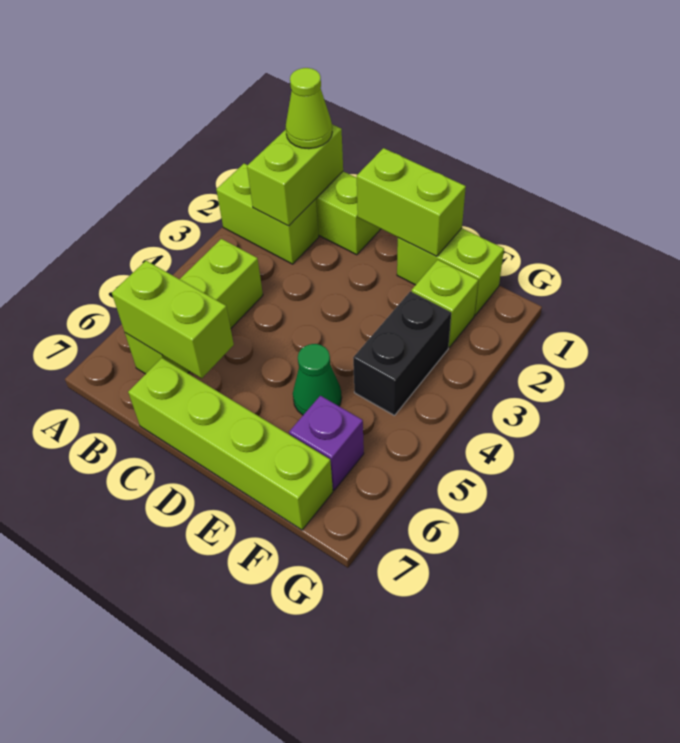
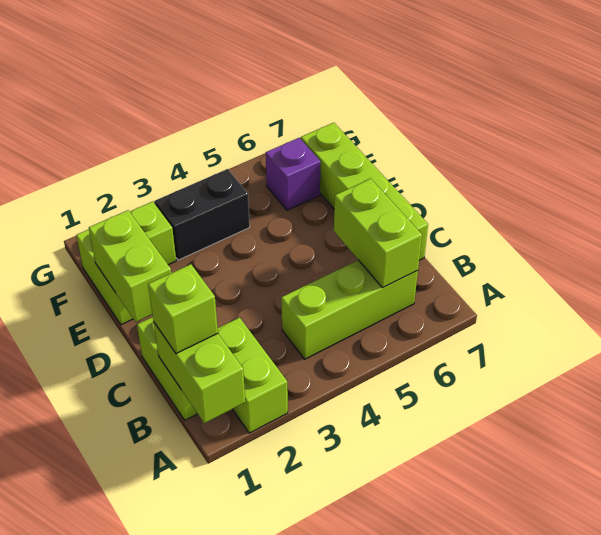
lime brick B1:B2 level 2 -> lime brick A1:B1 level 2
lime cone B1 level 3 -> lime brick B1 level 3
green cone E5 level 1 -> none

